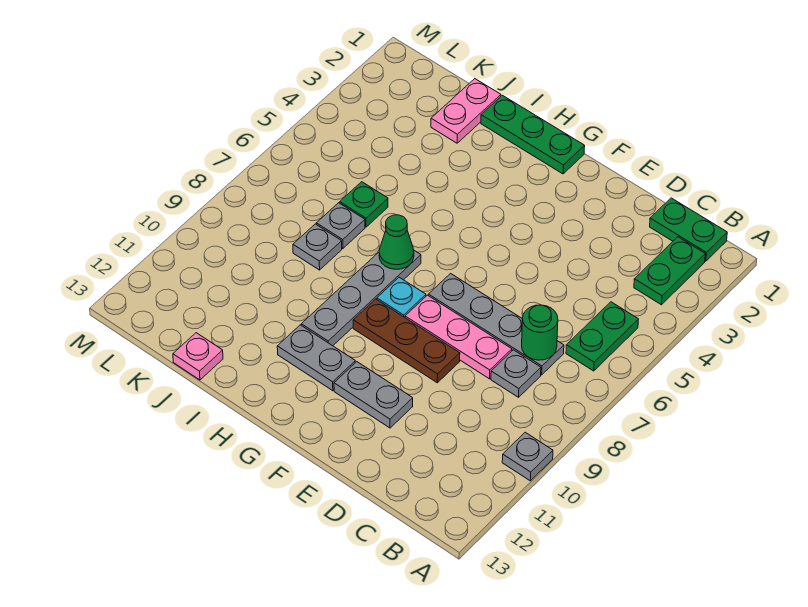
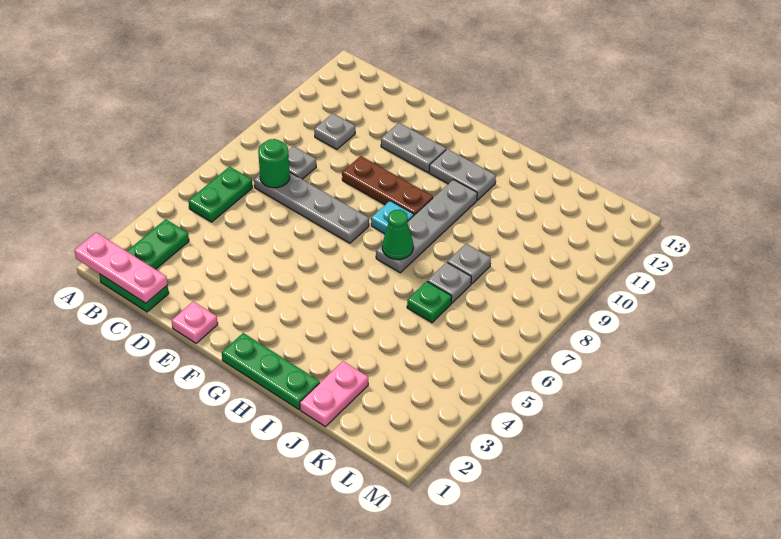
grey plate A10 level 1 -> grey plate C10 level 1
pink plate D8:F8 level 1 -> pink plate A1:C1 level 2
pink plate J13 level 1 -> pink plate E1 level 1

